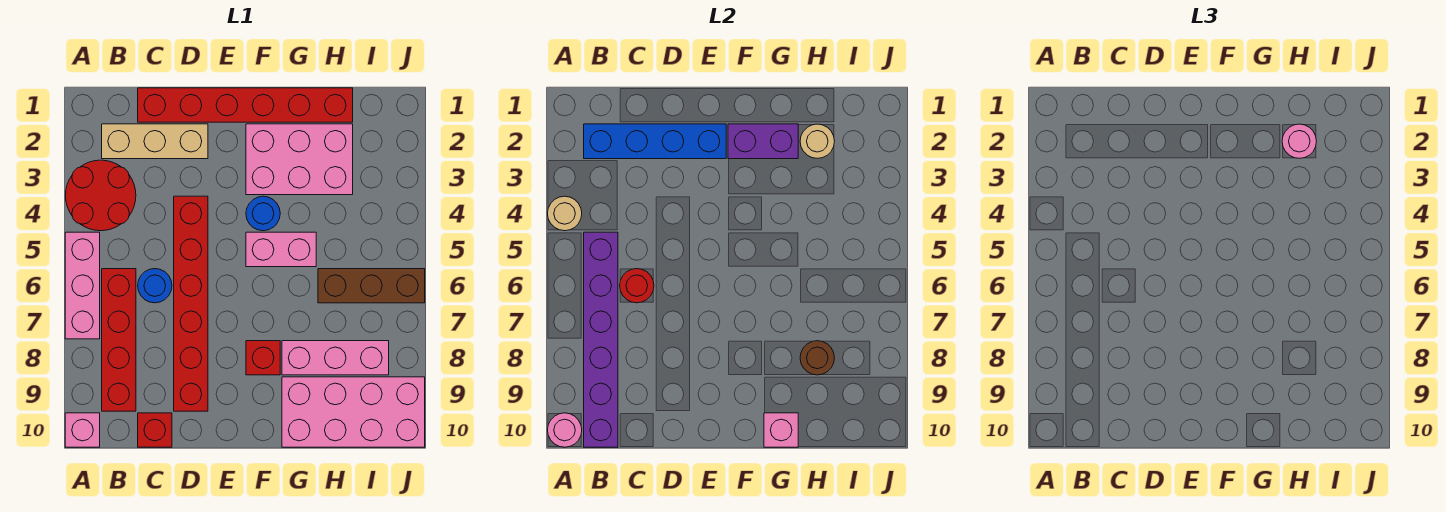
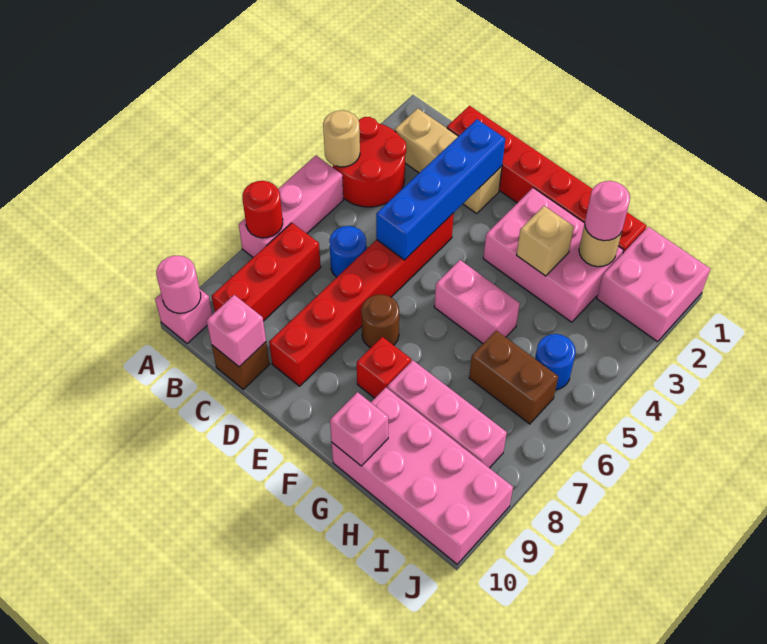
blue brick B2:E2 level 2 -> blue brick D2:D5 level 2
purple brick B5:B10 level 2 -> none
red brick B6:B9 level 1 -> red brick B7:B9 level 1
red round brick C6 level 2 -> red round brick A7 level 2
red brick C10 level 1 -> brown brick C10 level 1
none -> pink brick C10 level 2
purple brick F2:G2 level 2 -> none
blue round brick F4 level 1 -> blue round brick I5 level 1
none -> tan brick G3 level 2
brown brick H6:J6 level 1 -> brown brick H6:I6 level 1
brown round brick H8 level 2 -> brown round brick E7 level 1
none -> pink brick I1:J2 level 1

